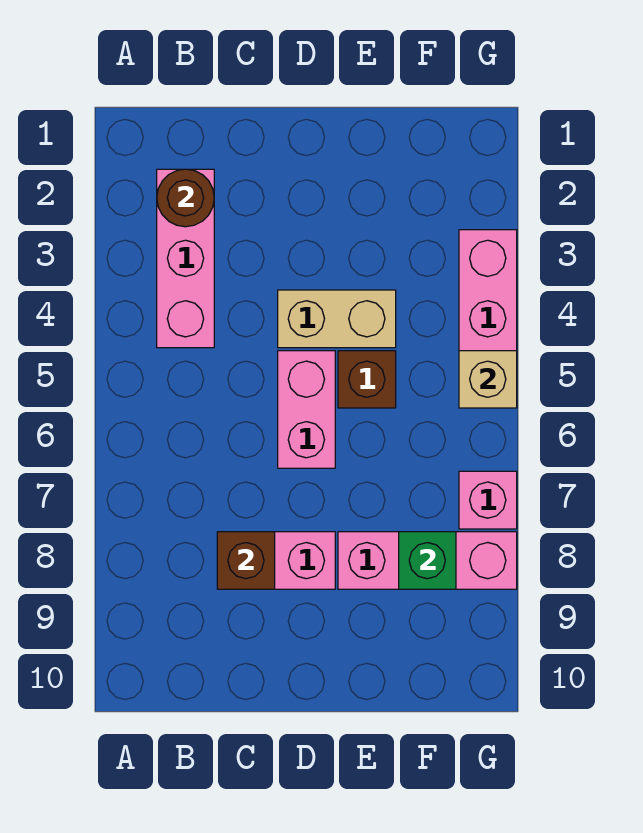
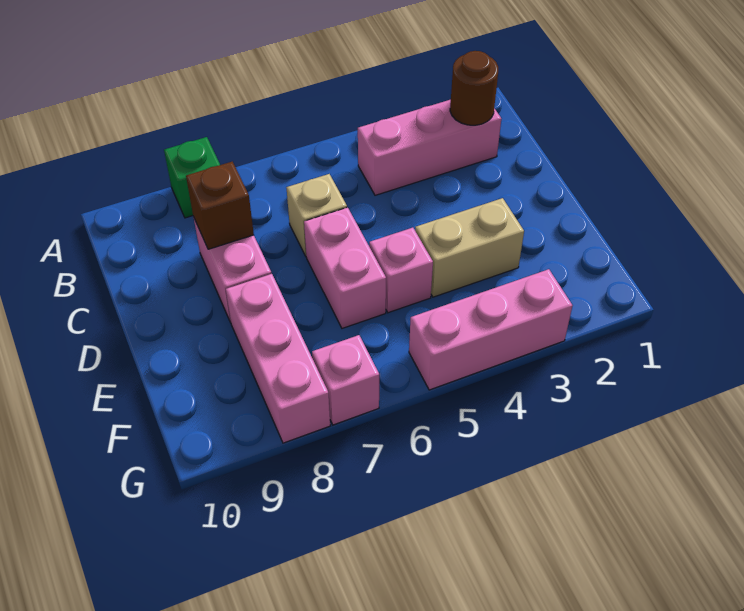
tan brick D4:E4 level 1 -> tan brick E3:E4 level 1
pink brick D5:D6 level 1 -> pink brick D6:E6 level 1
brown brick E5 level 1 -> pink brick E5 level 1
green brick F8 level 2 -> green brick A8 level 1
tan brick G5 level 2 -> tan brick C6 level 1

